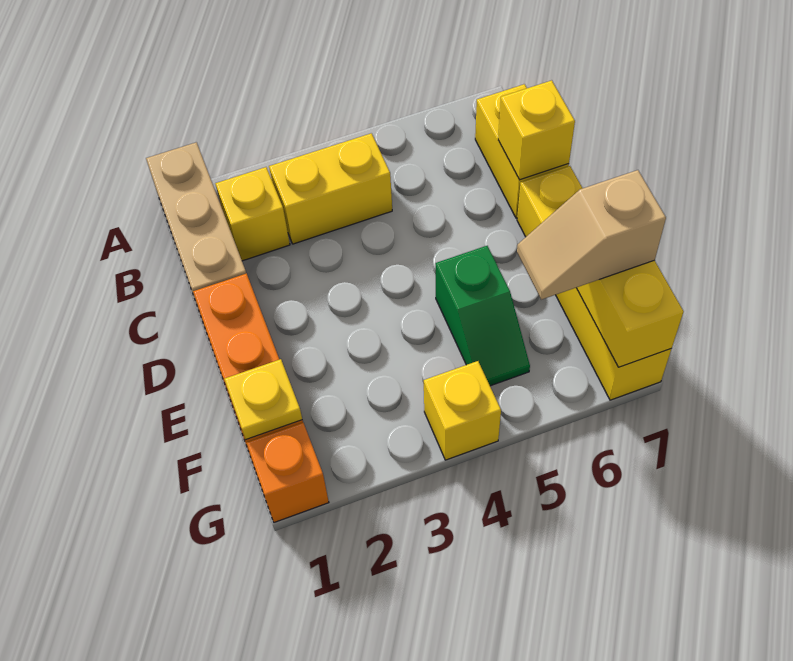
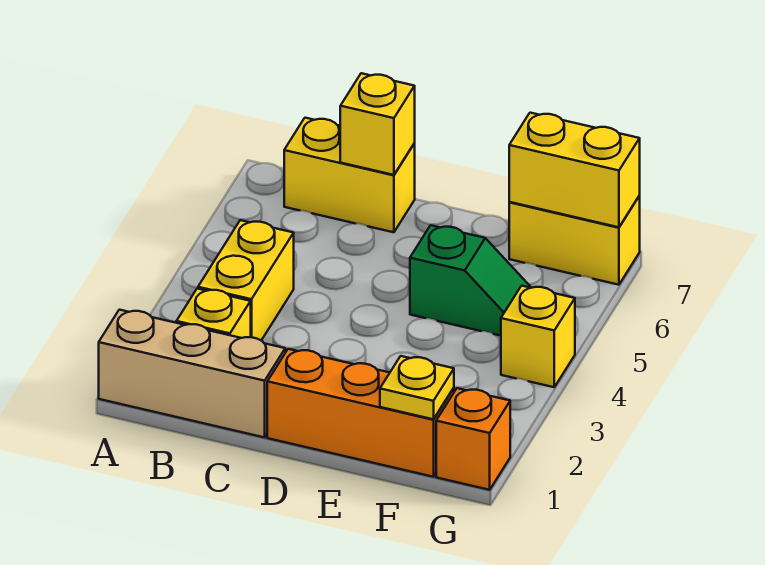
yellow brick D7:G7 level 1 -> yellow brick F7:G7 level 1
tan slope F6:F7 level 3 top 7 -> none

